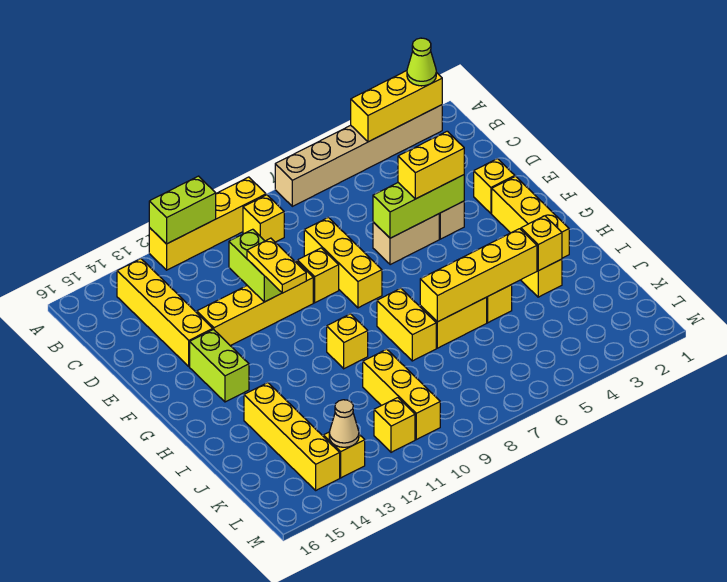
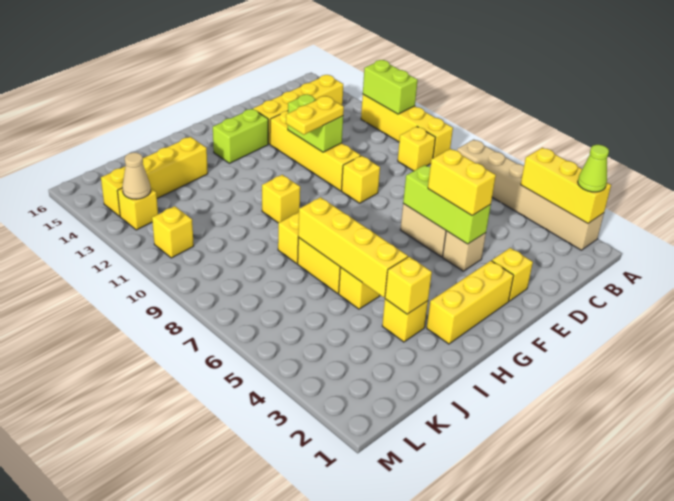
yellow brick D8:F8 level 1 -> none
lime brick D11:E11 level 2 -> lime brick E11:E12 level 2
yellow brick J10:L10 level 1 -> none

